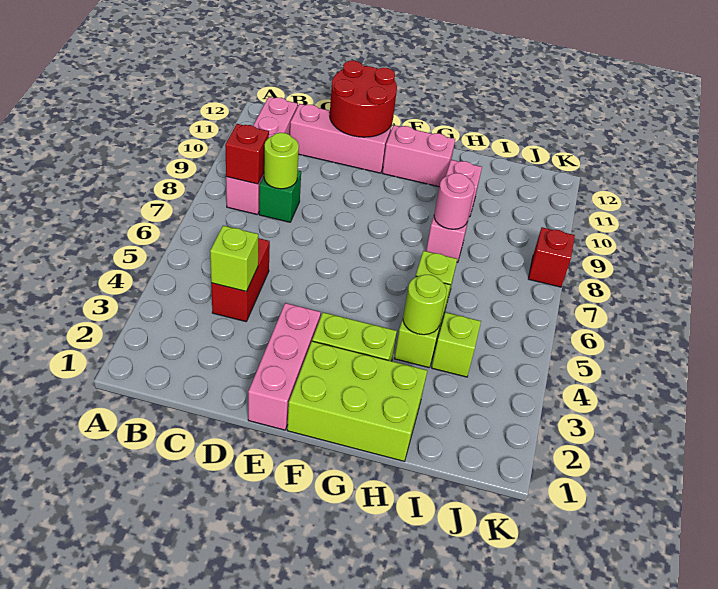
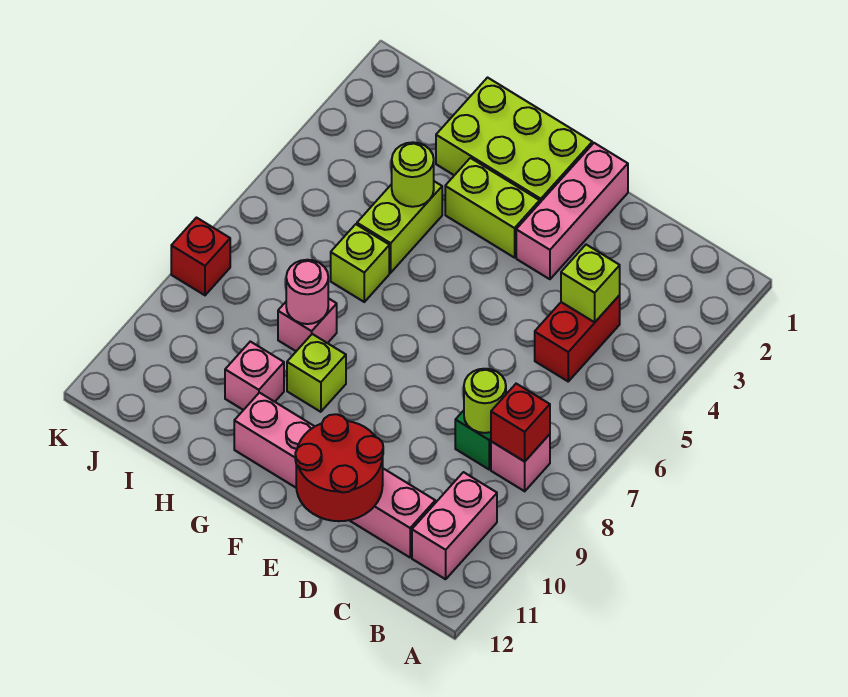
lime brick I4 level 1 -> lime brick G9 level 1

